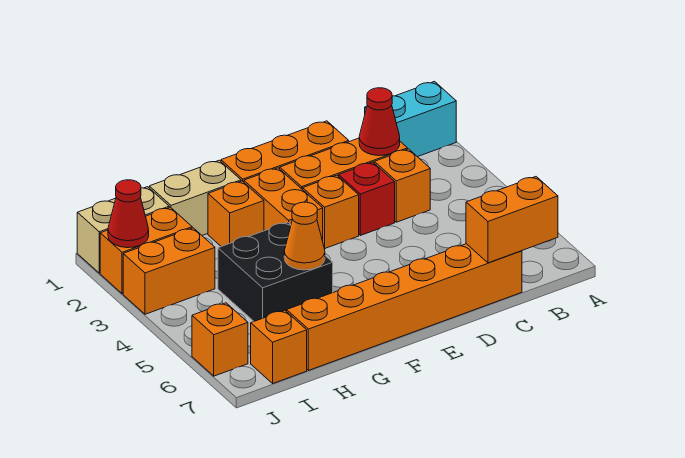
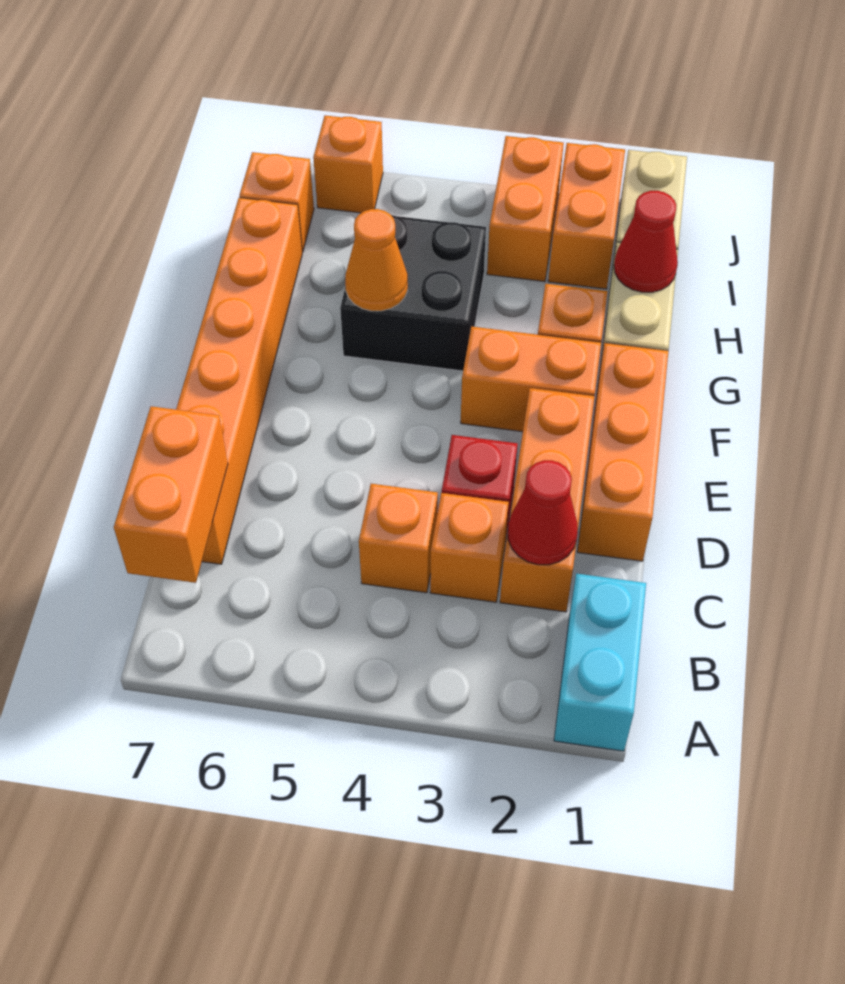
orange brick E3 level 1 -> orange brick C4 level 1
red cone J2 level 2 -> red cone H1 level 2

